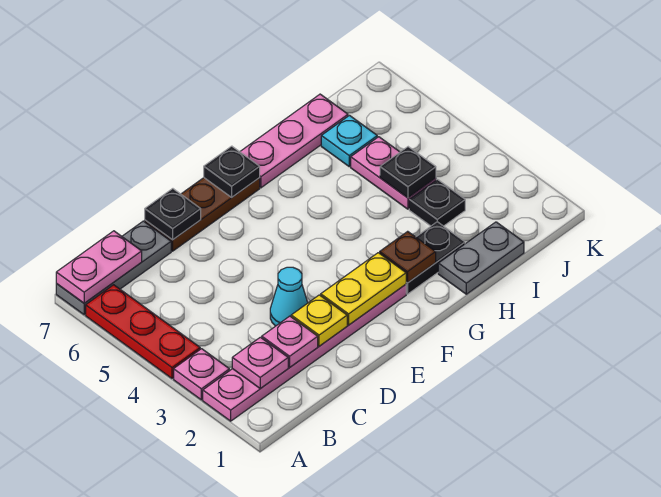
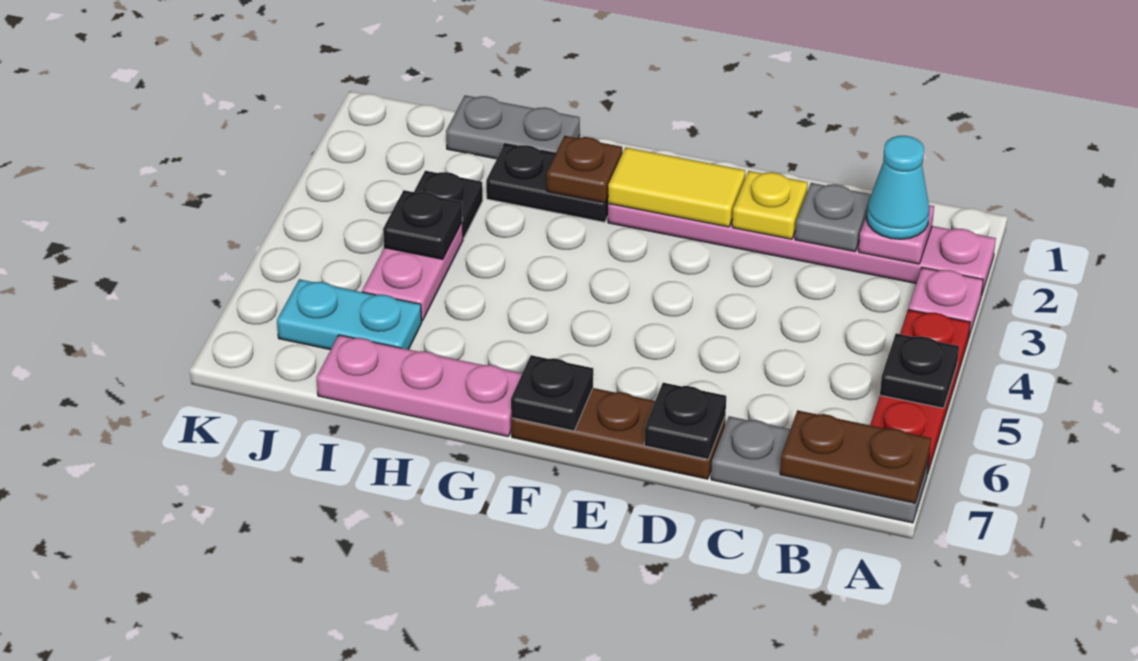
none -> black plate A5 level 2
pink plate A7:B7 level 2 -> brown plate A7:B7 level 2
pink plate C2 level 2 -> grey plate C2 level 2
cyan cone D3 level 1 -> cyan cone B2 level 3
yellow plate E2:F2 level 2 -> yellow tile E2:F2 level 2
cyan plate I6 level 1 -> cyan plate I6:J6 level 1

